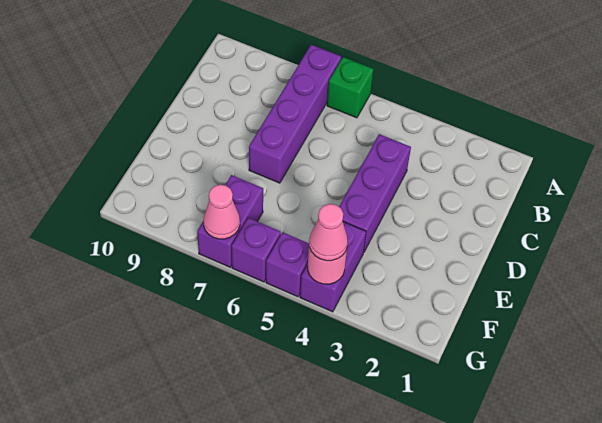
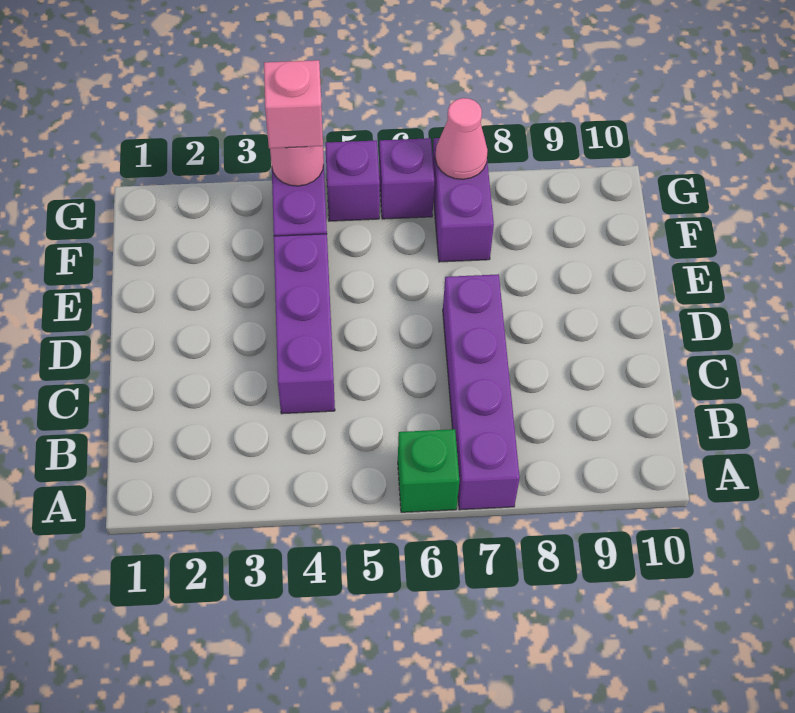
pink cone G4 level 3 -> pink brick G4 level 3

